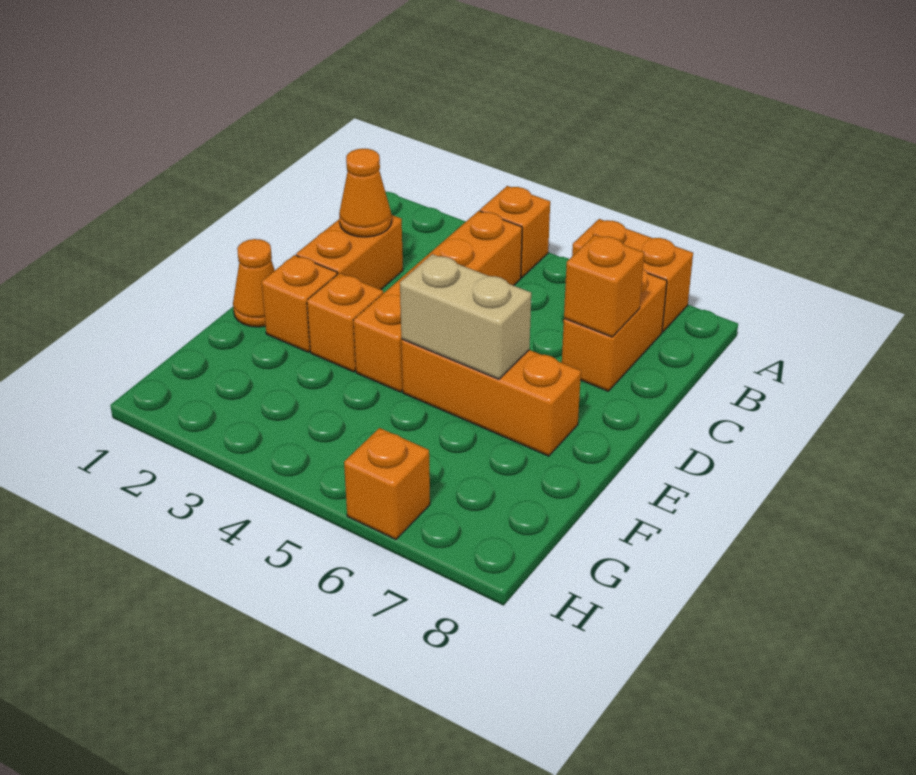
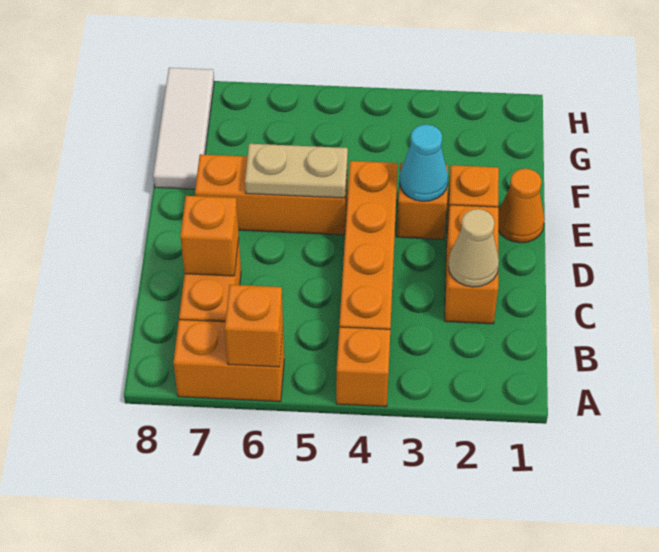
orange cone C2 level 2 -> tan cone C2 level 2
none -> cyan cone E3 level 2
tan brick E5:E6 level 2 -> tan plate E5:E6 level 2
none -> white tile F8:H8 level 1
orange brick H6 level 1 -> orange brick A6 level 2

